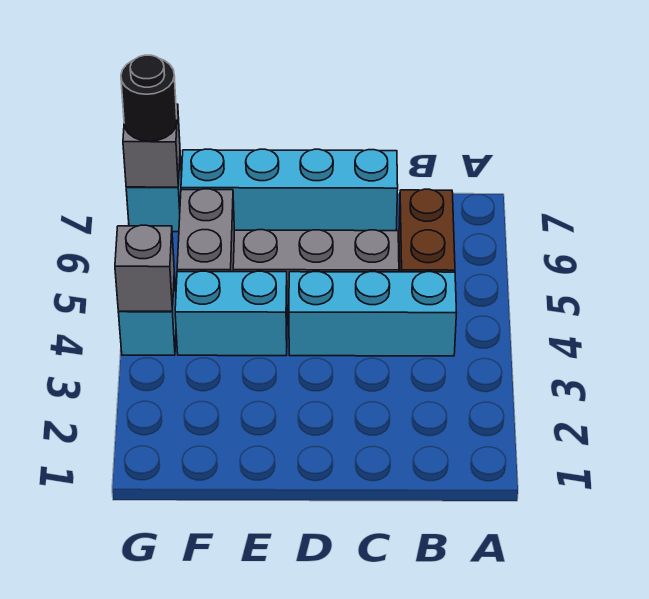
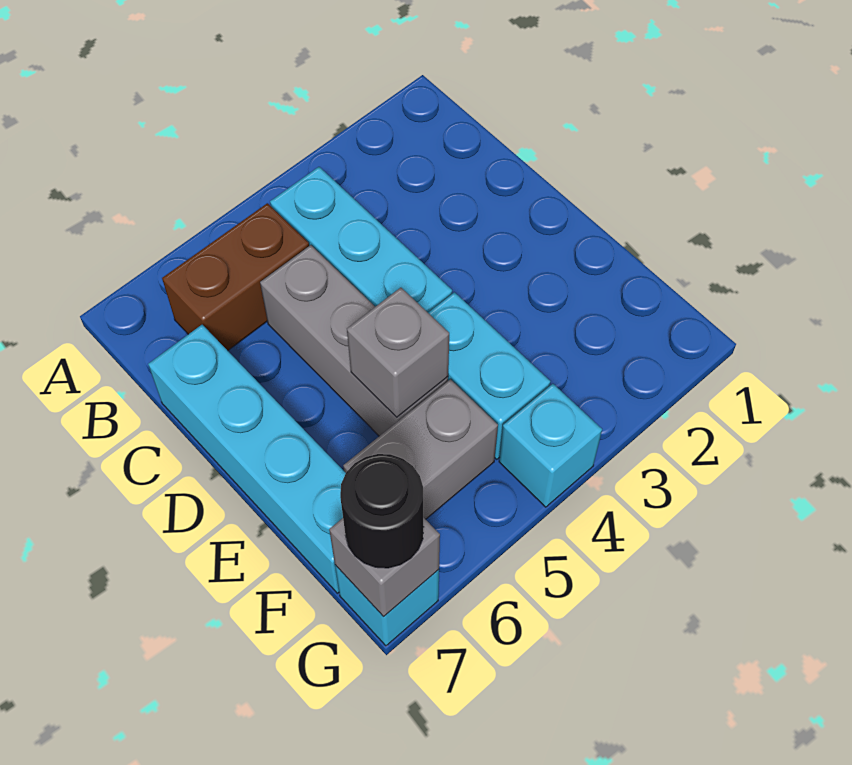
grey brick G4 level 2 -> grey brick E5 level 2

